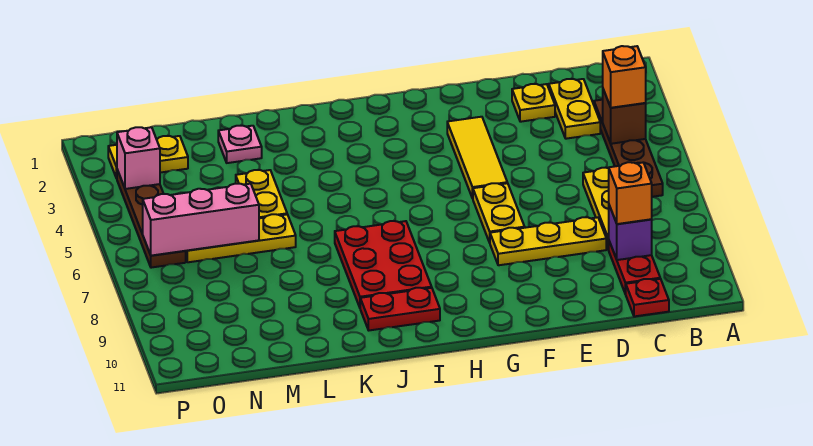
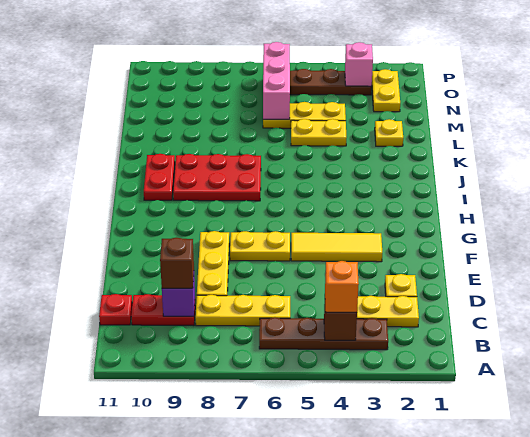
orange brick C9 level 3 -> brown brick C9 level 3
pink plate L2 level 1 -> yellow plate L2 level 1
yellow plate L6:N6 level 1 -> yellow plate M4:M6 level 1

